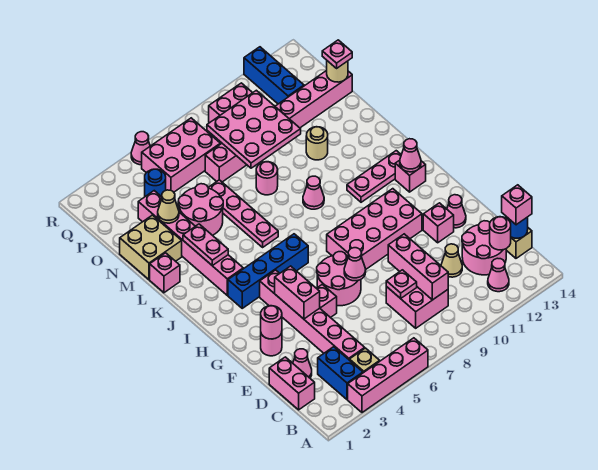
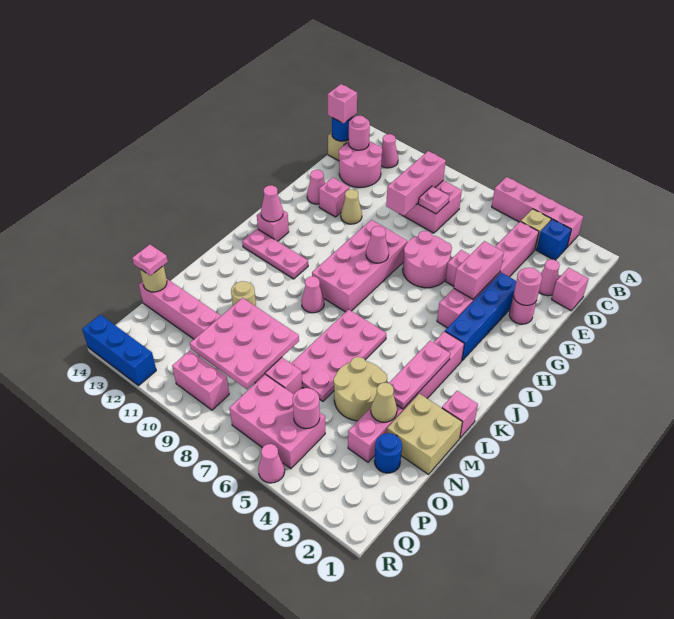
blue brick B3:C3 level 1 -> blue brick B3 level 1
pink brick C1:D1 level 1 -> pink brick D1 level 1
tan cone D11 level 1 -> tan cone F11 level 1
pink cone F7 level 2 -> pink cone H8 level 2
pink brick G8:H11 level 1 -> pink brick G8:J9 level 1
blue brick I3:I6 level 1 -> blue brick F3:I3 level 1
pink plate K3:L3 level 2 -> pink plate K3:M3 level 2
pink plate K6:N6 level 1 -> pink plate K6:N7 level 1
pink round brick M4:N5 level 1 -> tan round brick M4:N5 level 1
pink round brick M8 level 1 -> pink round brick P5 level 2
blue round brick P4 level 1 -> blue round brick O2 level 1
blue brick P12:R12 level 1 -> blue brick R12:R14 level 1

